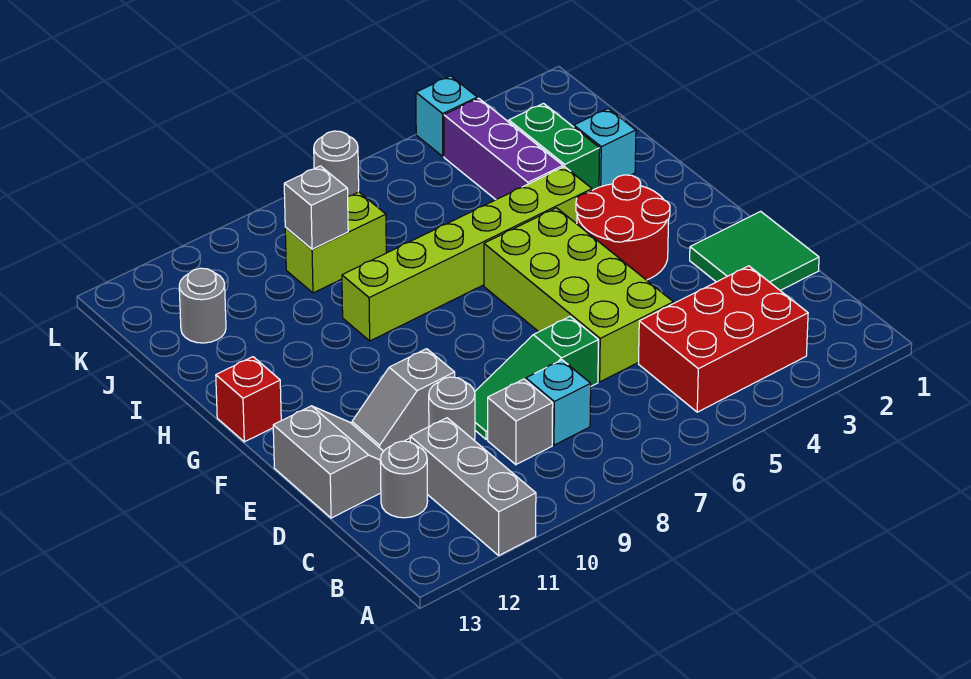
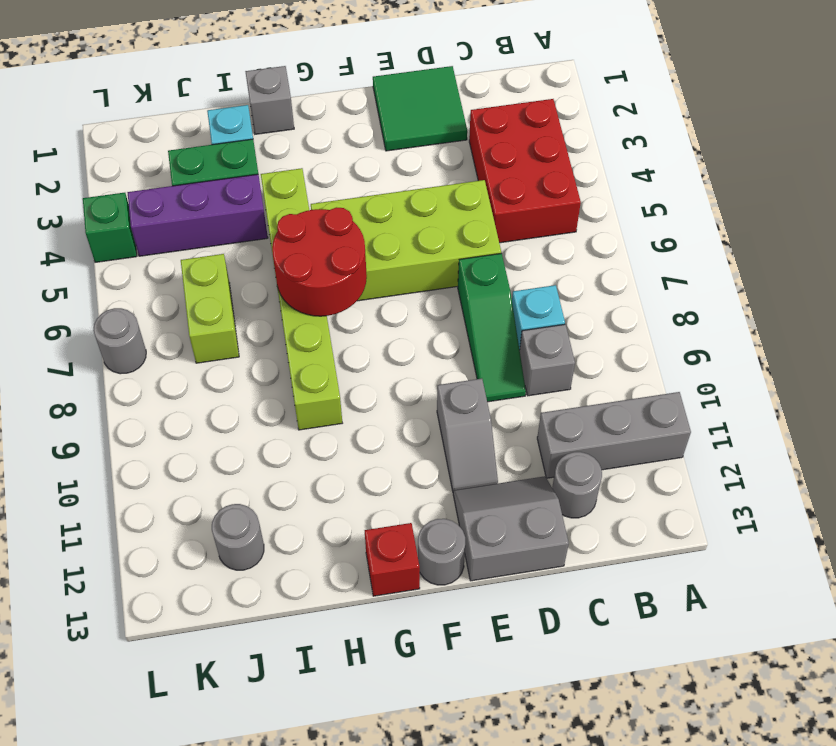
grey round brick D10 level 1 -> grey round brick F13 level 1
red round brick F3:G4 level 1 -> red round brick G6:H7 level 2
lime brick J8:J9 level 1 -> lime brick J6:J7 level 1
grey brick J9 level 2 -> grey brick H1 level 1
cyan brick L4 level 1 -> green brick L4 level 1

